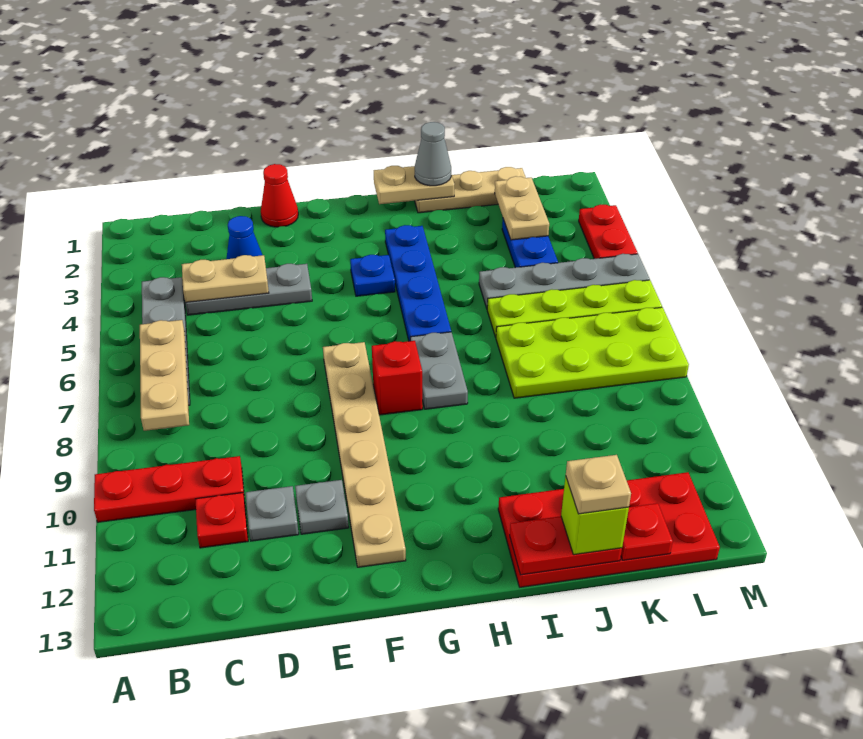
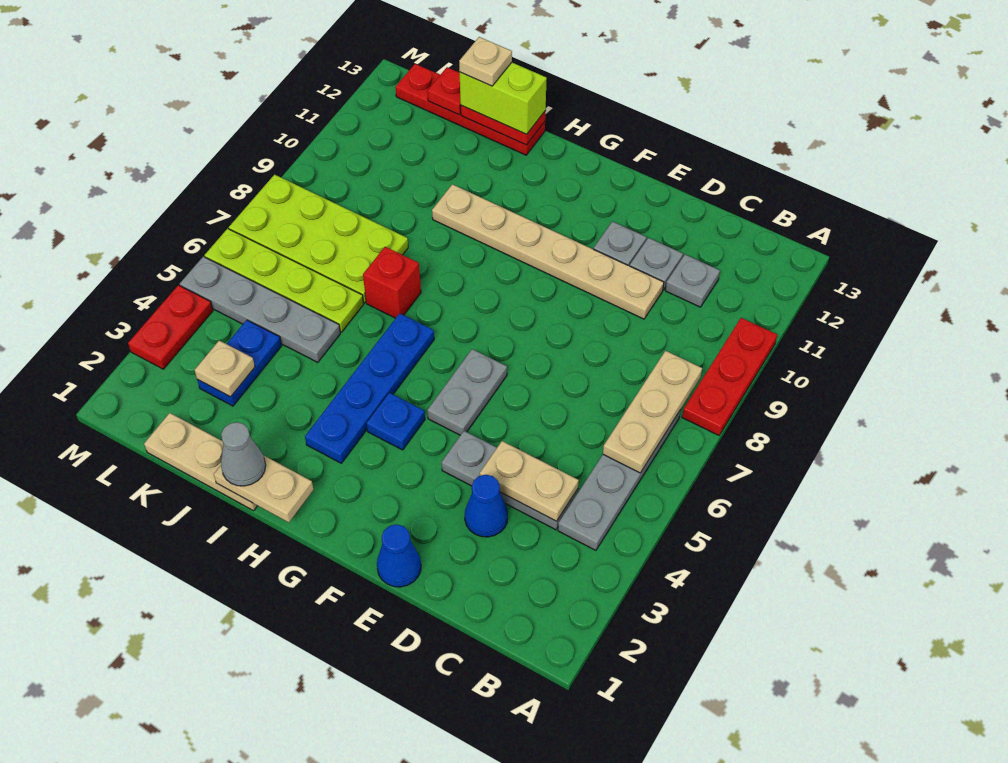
red plate A10:C10 level 1 -> red plate A8:A10 level 1
red plate C11 level 1 -> grey plate C11 level 1
red cone E1 level 1 -> blue cone E1 level 1
tan plate F7:F12 level 1 -> tan plate D10:I10 level 1
red brick G8 level 1 -> red brick I7 level 1
grey plate H7:H8 level 1 -> grey plate F5:F6 level 1
red plate I12:L13 level 1 -> red plate I13:L13 level 1
lime brick J13 level 3 -> lime brick I13:J13 level 3
tan plate K2:K3 level 2 -> tan plate K3 level 2

